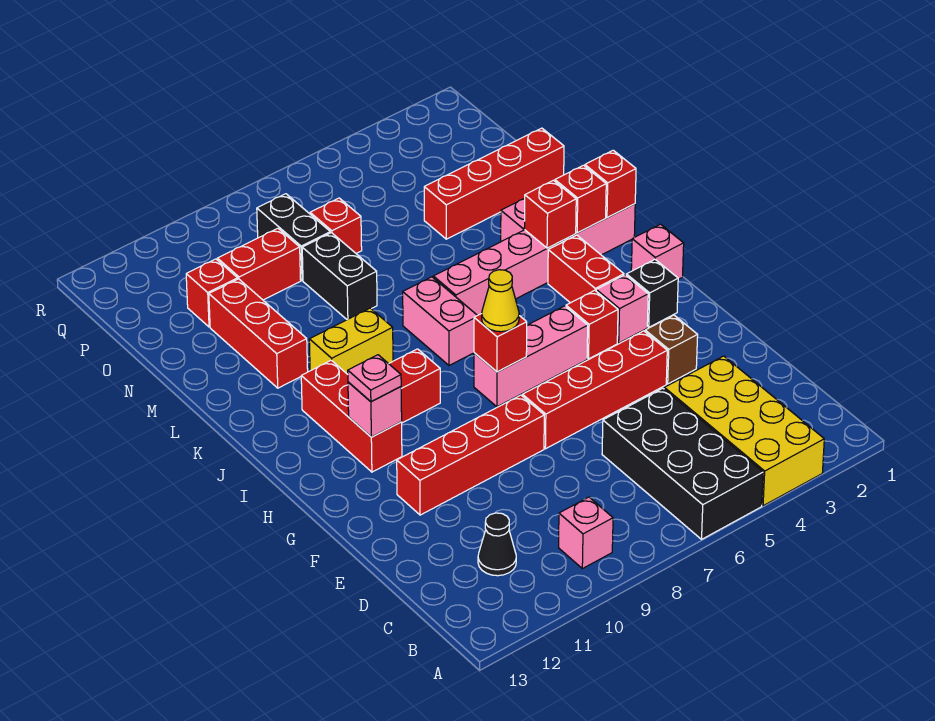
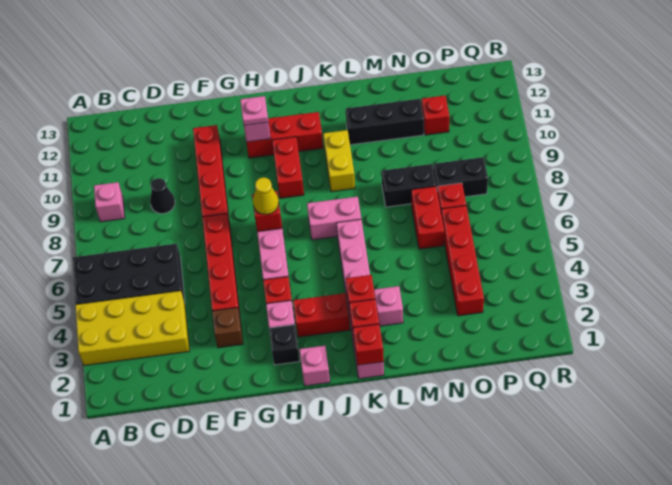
black cone C11 level 1 -> black cone D9 level 1
red brick L11:N11 level 1 -> black brick L11:N11 level 1
red brick N1:N4 level 1 -> red brick O3:O6 level 1
red brick O9:O10 level 1 -> red brick N6:N7 level 1

